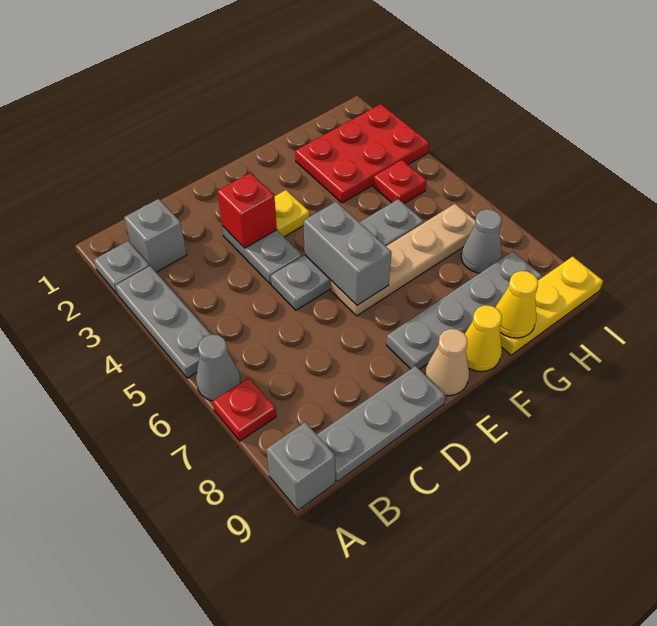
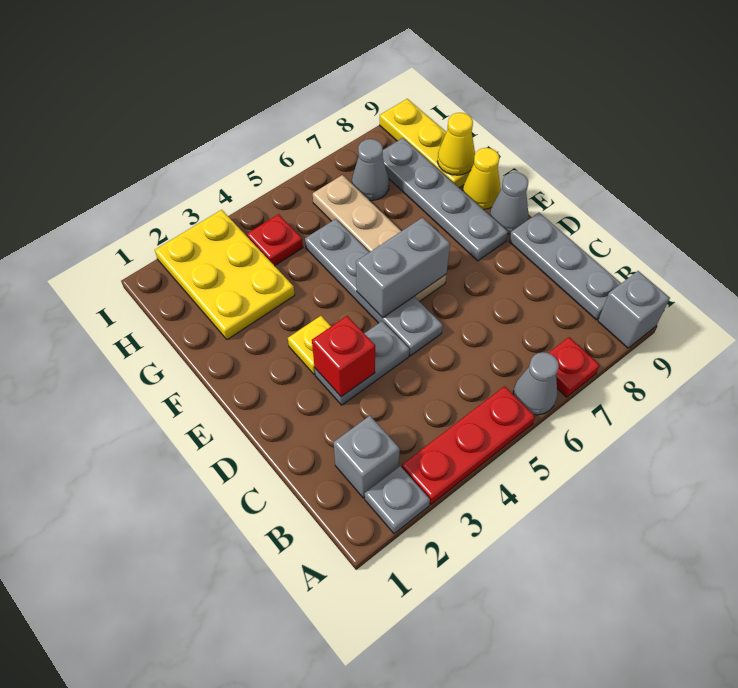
grey plate A3:A5 level 1 -> red plate A3:A5 level 1
tan cone E9 level 1 -> grey cone E9 level 1
red plate G2:I3 level 1 -> yellow plate G2:I3 level 1

